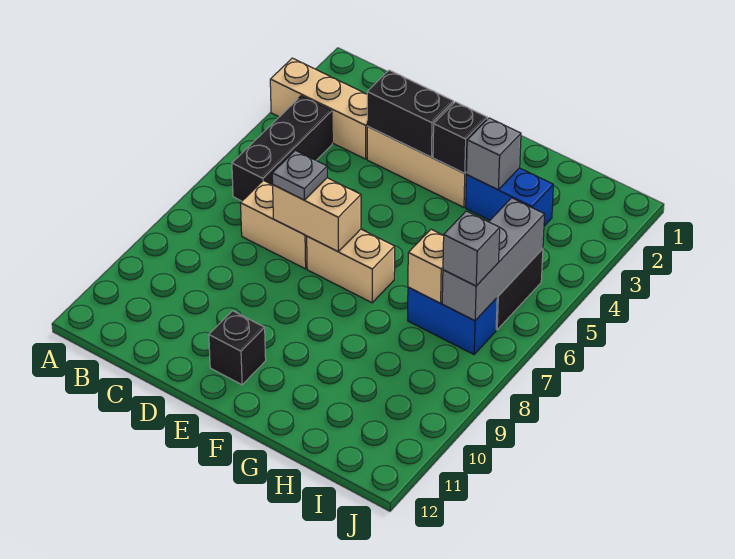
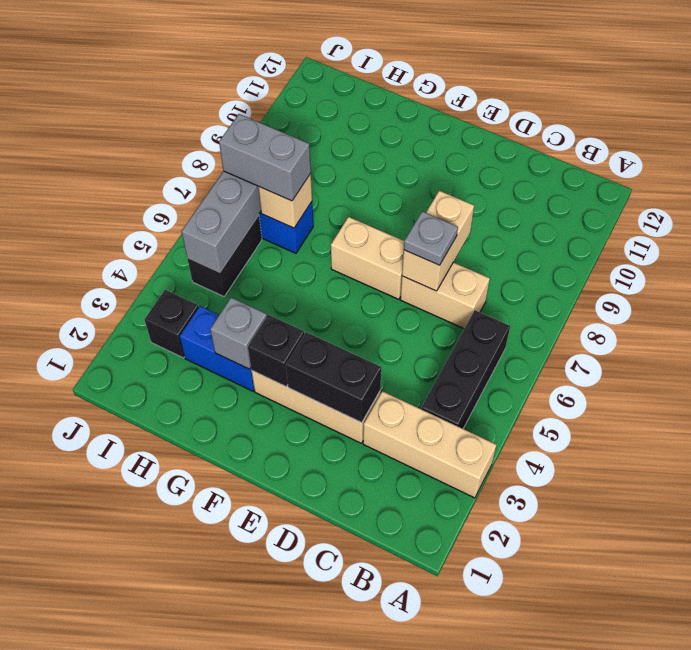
tan brick D7:E7 level 2 -> tan brick D7:D8 level 2
black brick E11 level 1 -> black brick I3 level 1
grey brick I7 level 3 -> grey brick H7:I7 level 3

